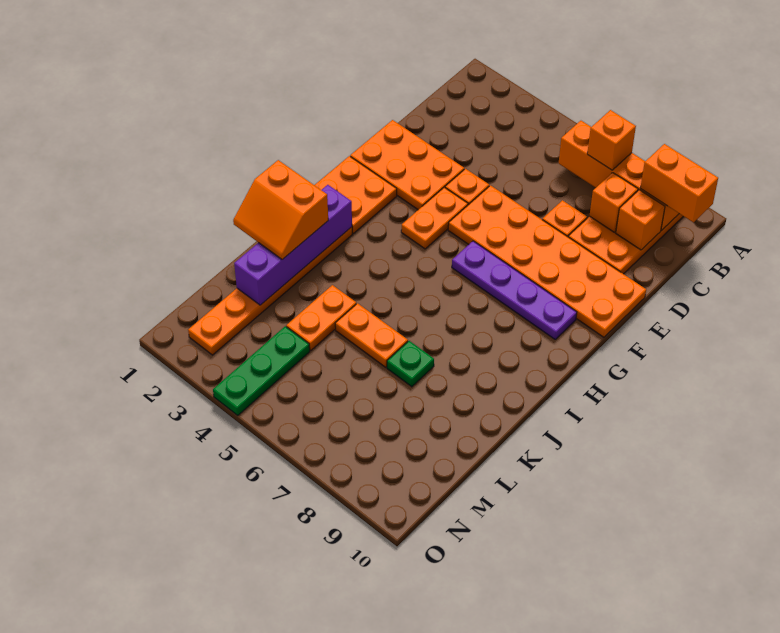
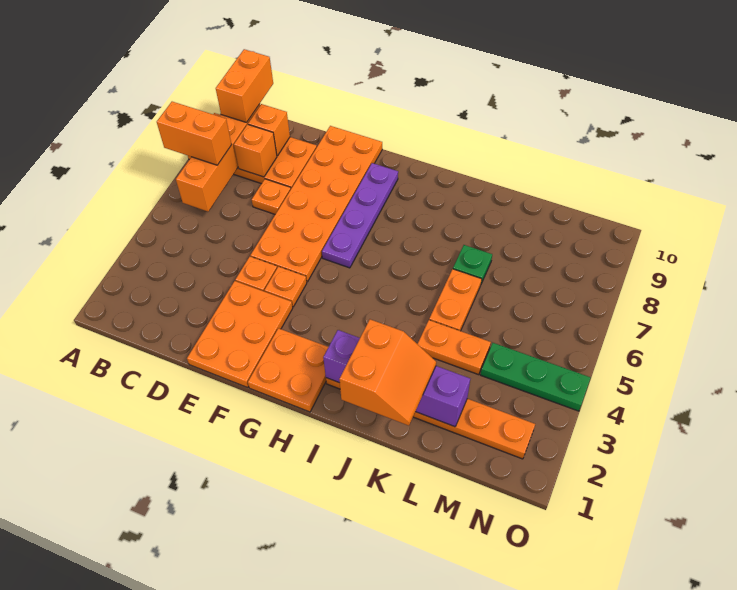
orange brick B7 level 3 -> orange brick A7:B7 level 3
orange plate F4:G4 level 1 -> orange plate F4 level 1

